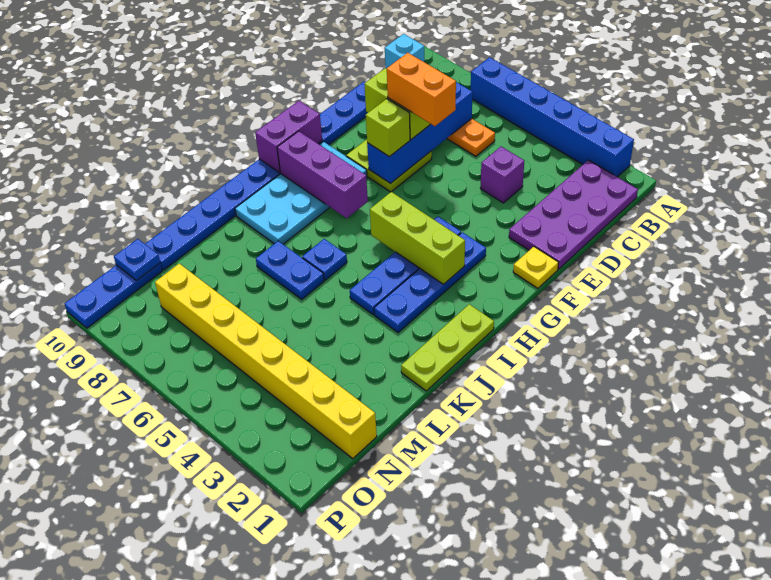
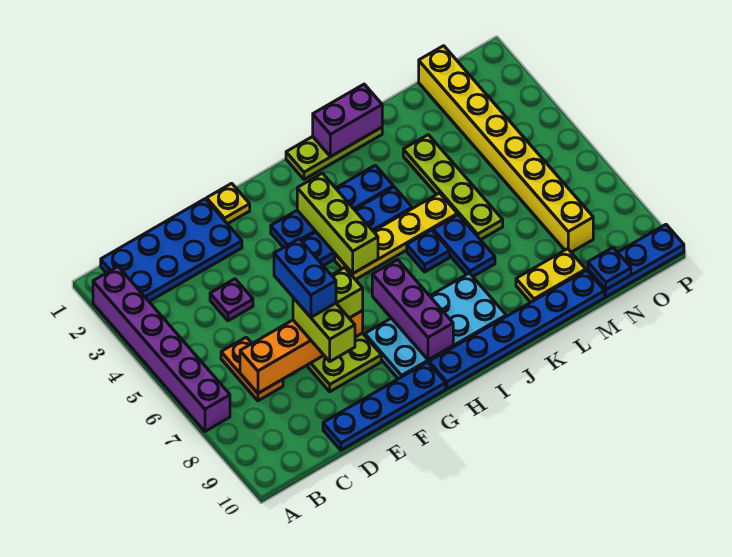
blue brick A2:A7 level 1 -> purple brick A2:A7 level 1
purple plate B1:E2 level 1 -> blue plate B1:E2 level 1
cyan brick B10 level 1 -> none
blue brick C7:F7 level 2 -> orange brick C7:F7 level 2
purple brick D4 level 1 -> purple plate D4 level 1
orange brick E6:E7 level 4 -> blue brick E6:E7 level 4
purple brick G10:H10 level 2 -> purple brick J1:K1 level 2
none -> yellow plate H5:K5 level 1
none -> lime plate L3:L6 level 1
none -> yellow plate L9:M9 level 1

